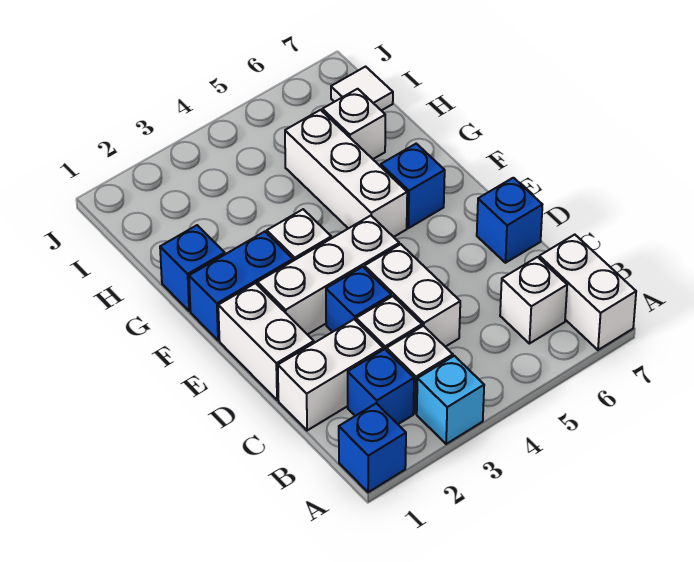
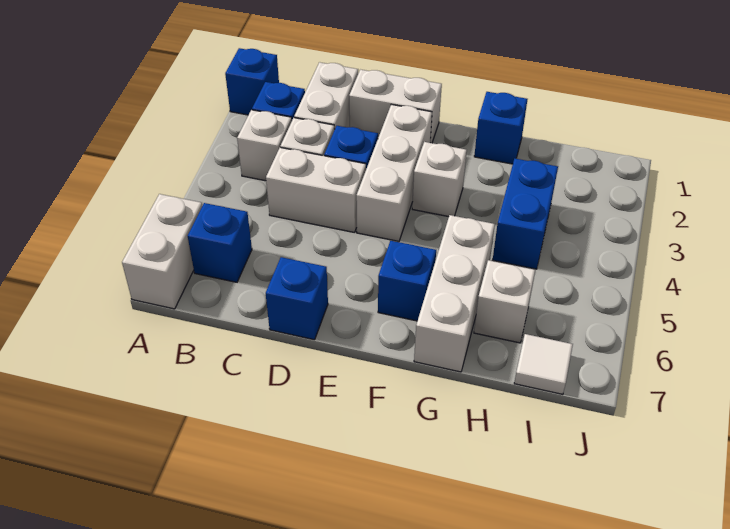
cyan brick A3 level 1 -> none
white brick A7:B7 level 1 -> white brick A6:A7 level 1
white brick B6 level 1 -> blue brick B6 level 1
blue brick F1:F2 level 1 -> blue brick H3:H4 level 1
white brick F5:H5 level 1 -> white brick G5:G7 level 1

